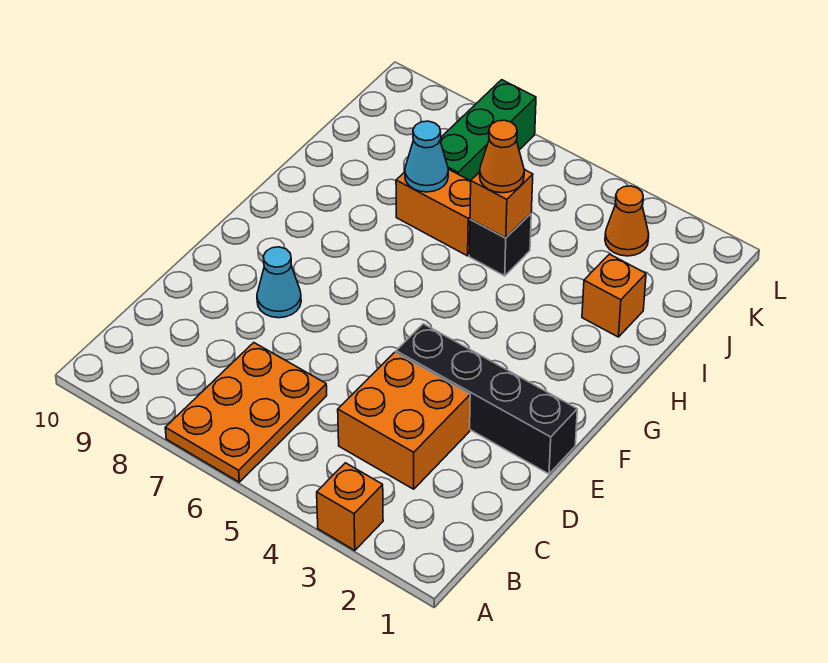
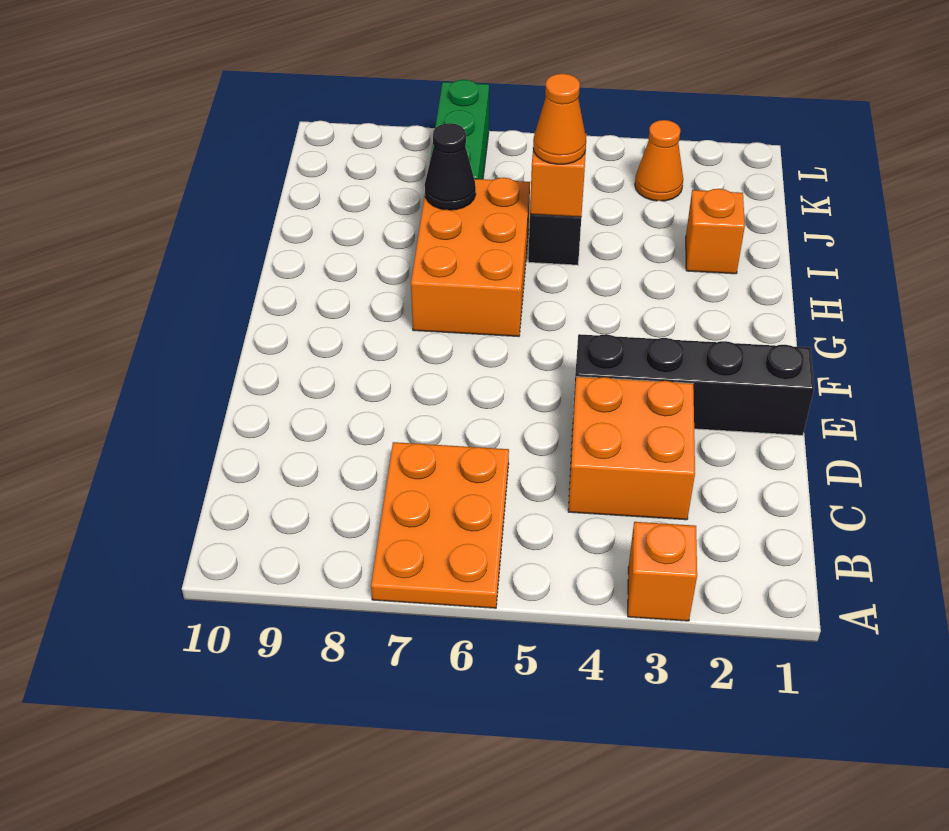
cyan cone E8 level 1 -> none
orange brick I6:I7 level 1 -> orange brick G6:I7 level 1
cyan cone I7 level 2 -> black cone I7 level 2

